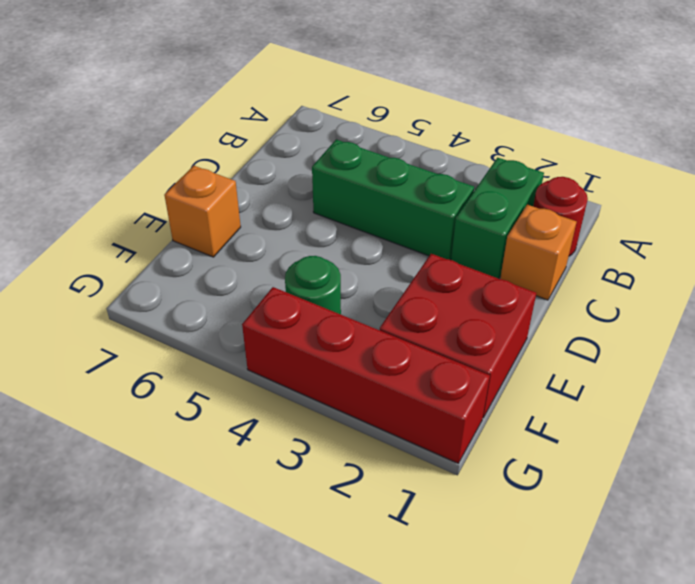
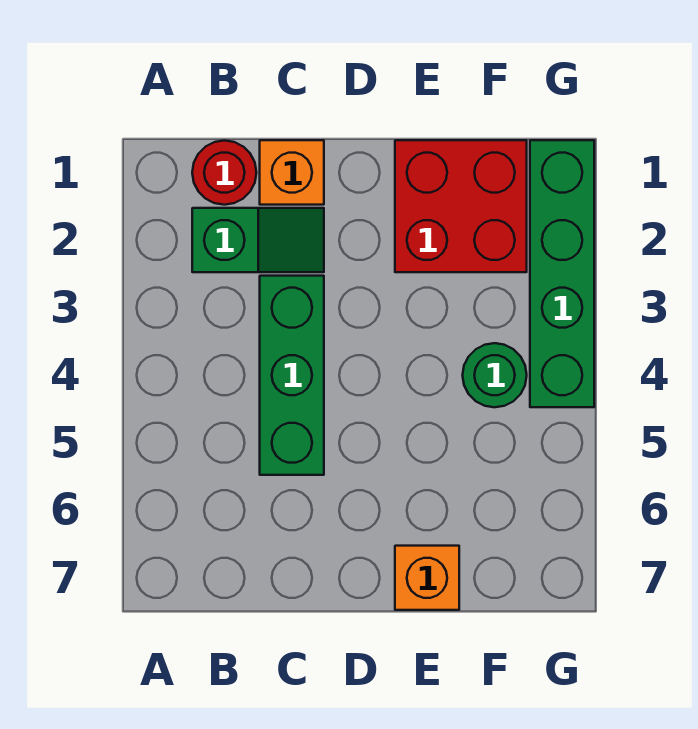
green brick B2:C2 level 1 -> green slope B2:C2 level 1 top B
red brick G1:G4 level 1 -> green brick G1:G4 level 1

